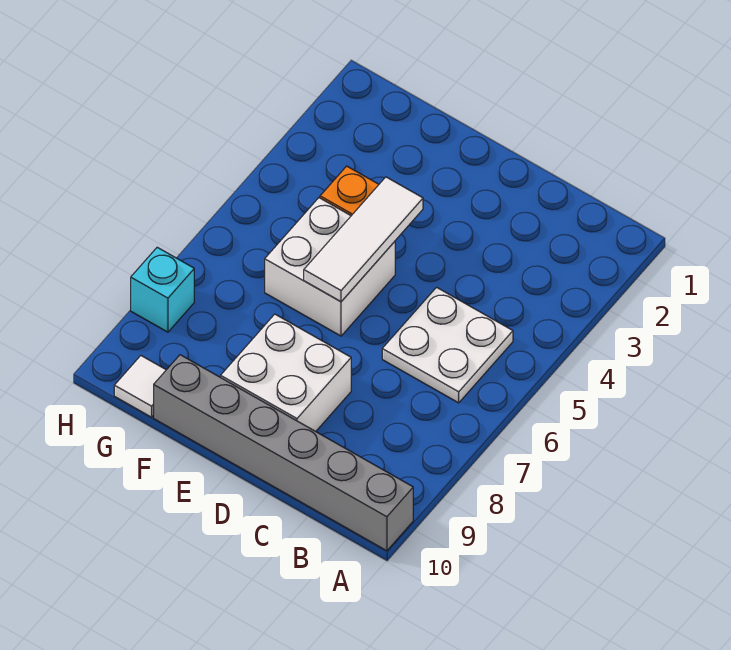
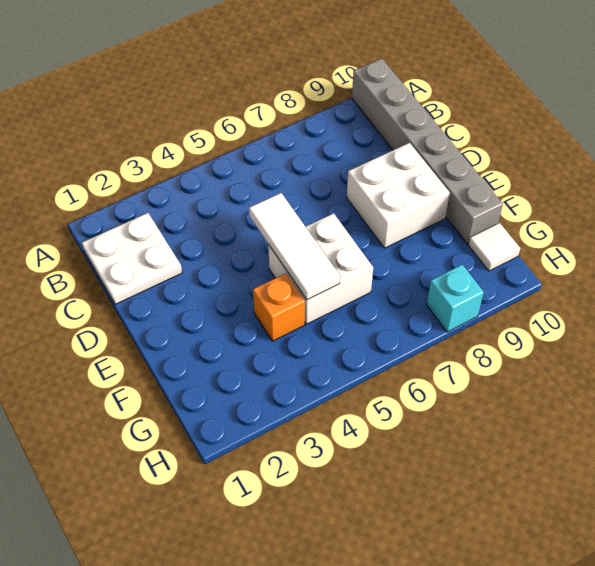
white plate B5:C6 level 1 -> white plate B1:C2 level 1
white tile E4:E6 level 2 -> white tile D5:F5 level 2

